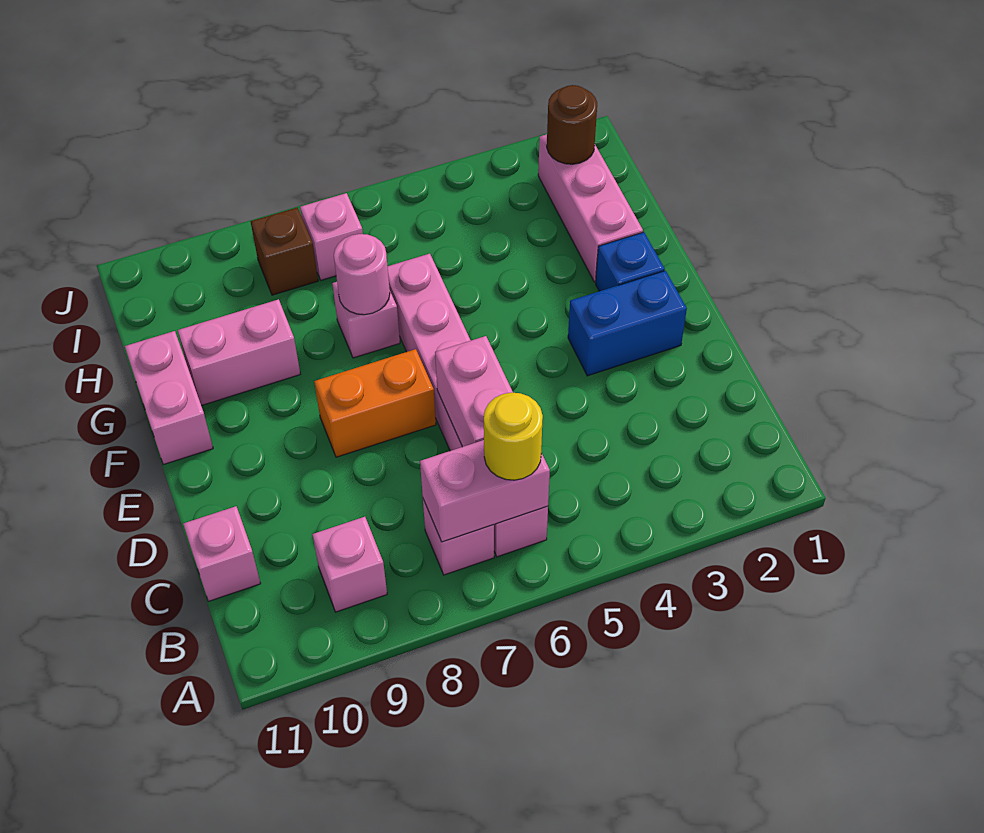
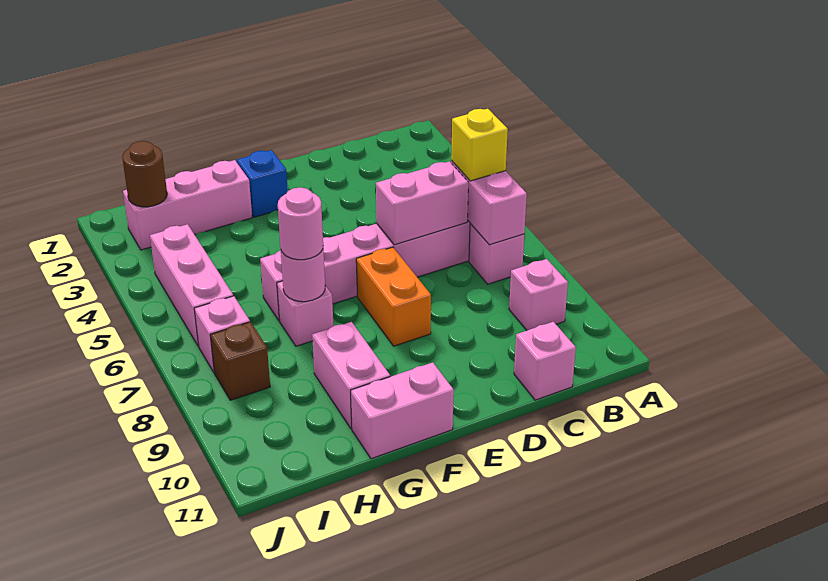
yellow round brick B6 level 3 -> yellow brick B6 level 3
blue brick E2:E3 level 1 -> none
none -> pink round brick G7 level 3
none -> pink brick I4:I6 level 1

